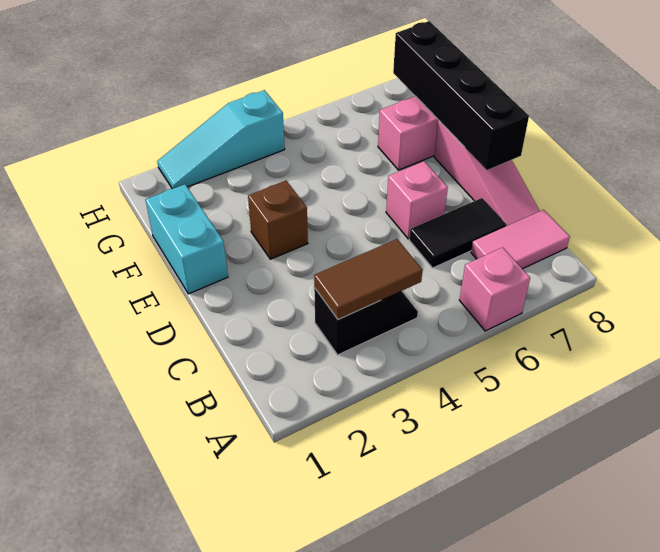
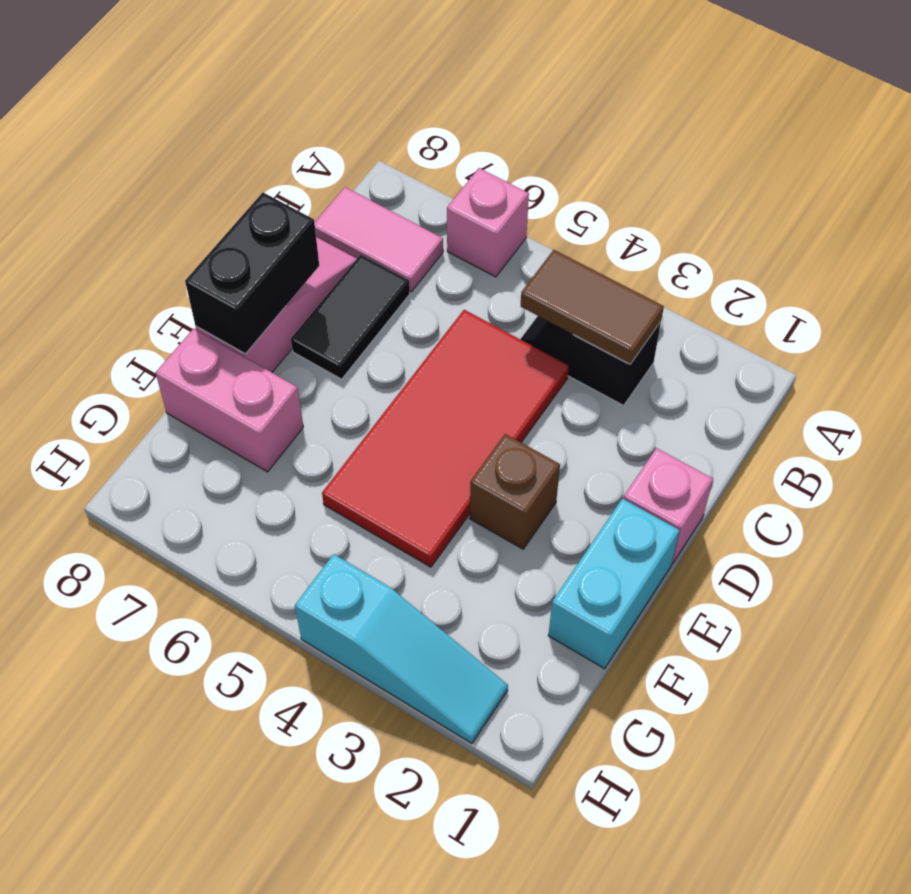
none -> red tile C4:F5 level 1
black tile C6:C7 level 1 -> black tile C7:D7 level 1
pink brick D6 level 1 -> pink brick D1 level 1
black brick D8:G8 level 2 -> black brick D8:E8 level 2

